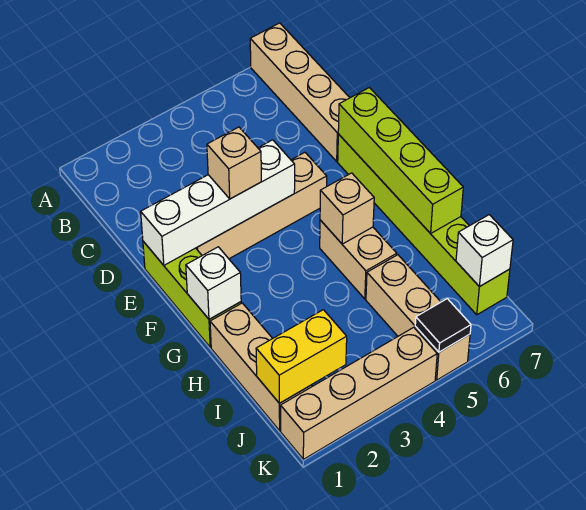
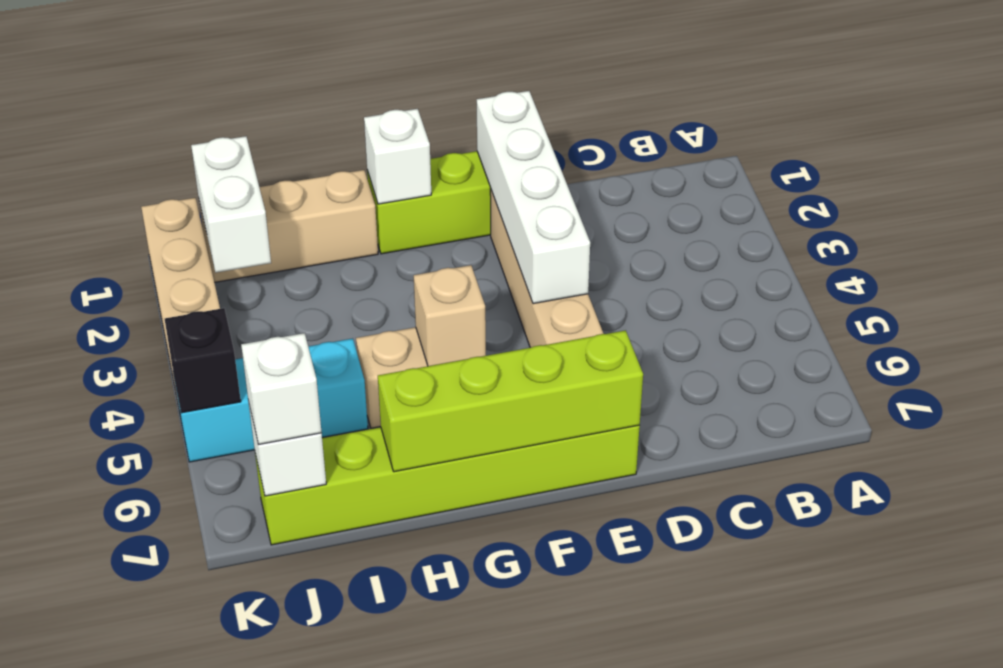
tan brick A7:D7 level 1 -> none
tan brick E3 level 3 -> none
tan brick I5:K5 level 1 -> cyan brick I5:K5 level 1
yellow brick J1:J2 level 2 -> white brick J1:J2 level 2
none -> white brick J7 level 3
black tile K5 level 2 -> black brick K5 level 2

